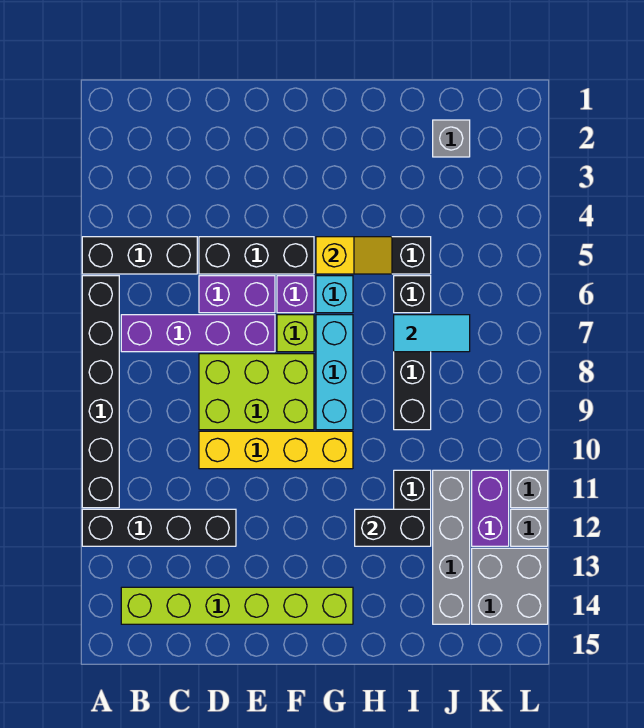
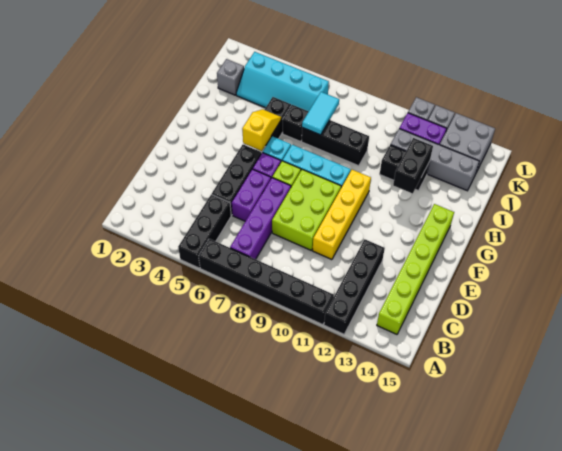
none -> cyan slope J3:K6 level 1 top K

